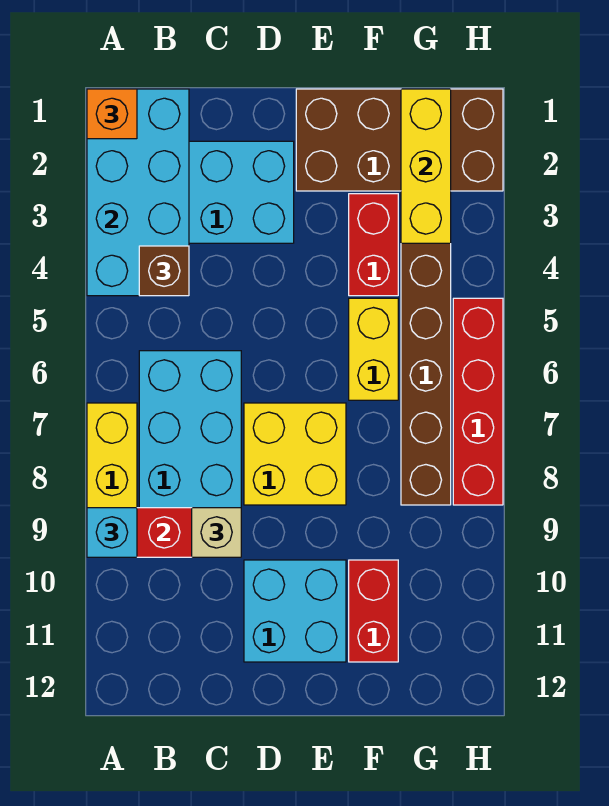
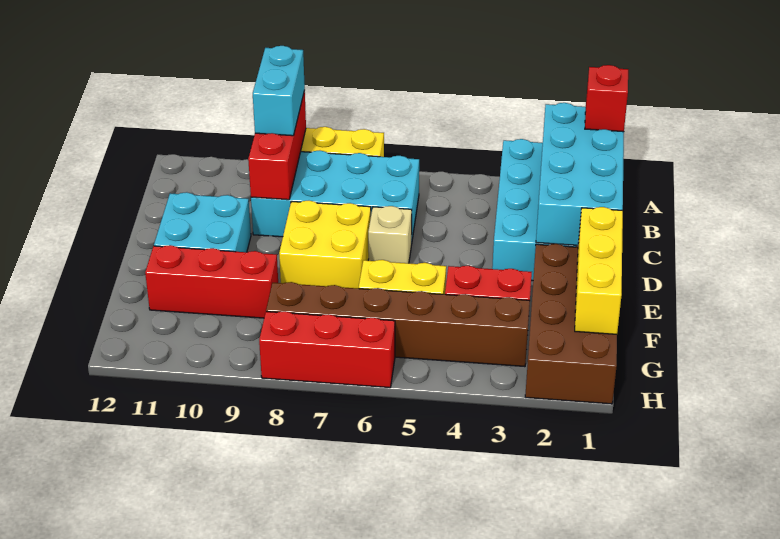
cyan brick A1:B4 level 2 -> cyan brick A1:D2 level 2
orange brick A1 level 3 -> red brick A1 level 3
cyan brick A9 level 3 -> cyan brick A9:B9 level 3
brown brick B4 level 3 -> none
tan brick C9 level 3 -> tan brick D6 level 1
red brick F10:F11 level 1 -> red brick F9:F11 level 1
yellow brick G1:G3 level 2 -> yellow brick E1:G1 level 2
red brick H5:H8 level 1 -> red brick H6:H8 level 1

